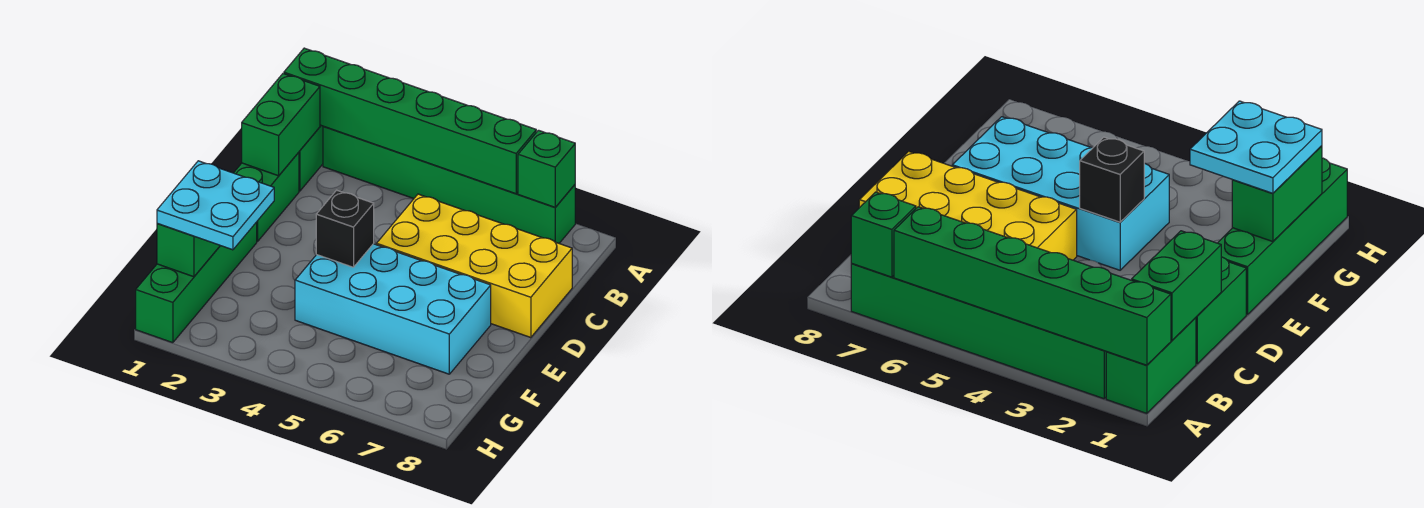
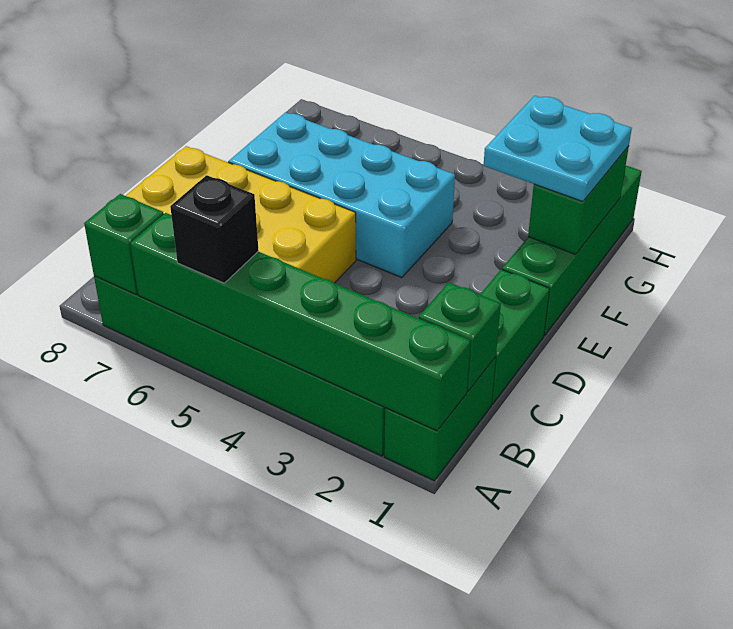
green brick B1:C1 level 2 -> green brick B1 level 2
black brick E4 level 2 -> black brick A5 level 3

